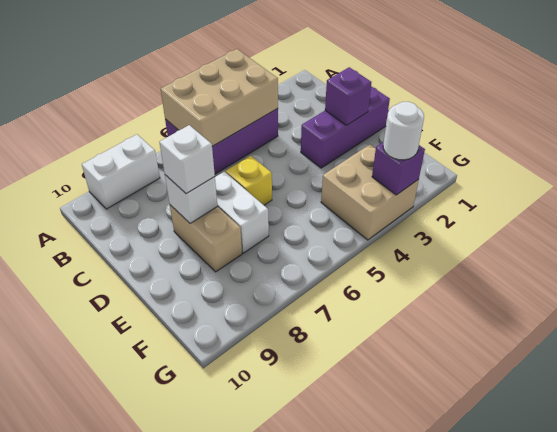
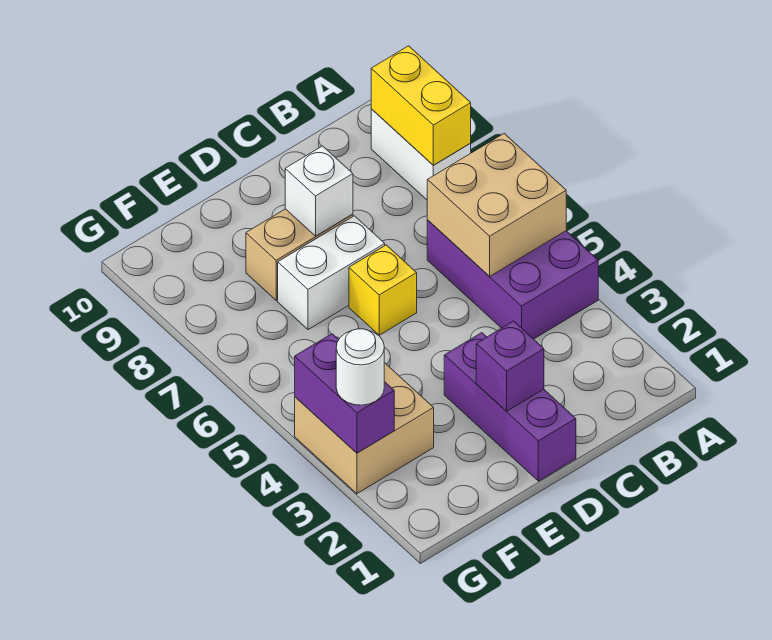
tan brick A4:B6 level 2 -> tan brick A5:B6 level 2
none -> yellow brick A8:A9 level 2
white brick D8 level 3 -> none
purple brick G3 level 2 -> purple brick G3:G4 level 2

